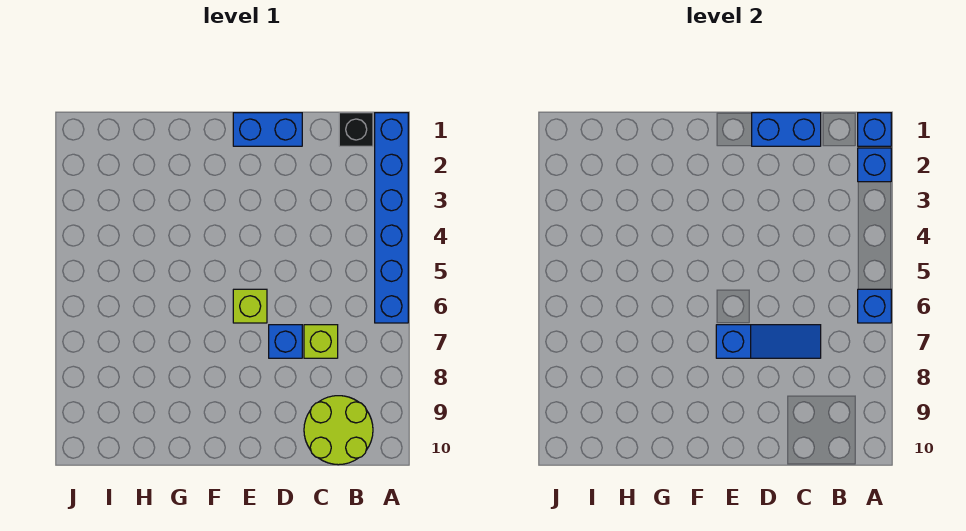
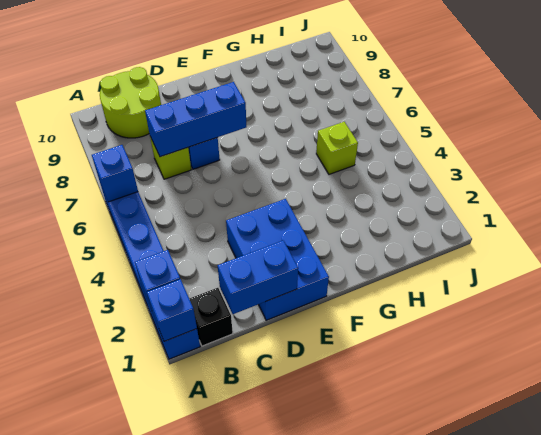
blue slope C7:E7 level 2 top E -> blue brick C7:E7 level 2
blue brick D1:E1 level 1 -> blue brick D1:E3 level 1
lime brick E6 level 1 -> lime brick H5 level 1

